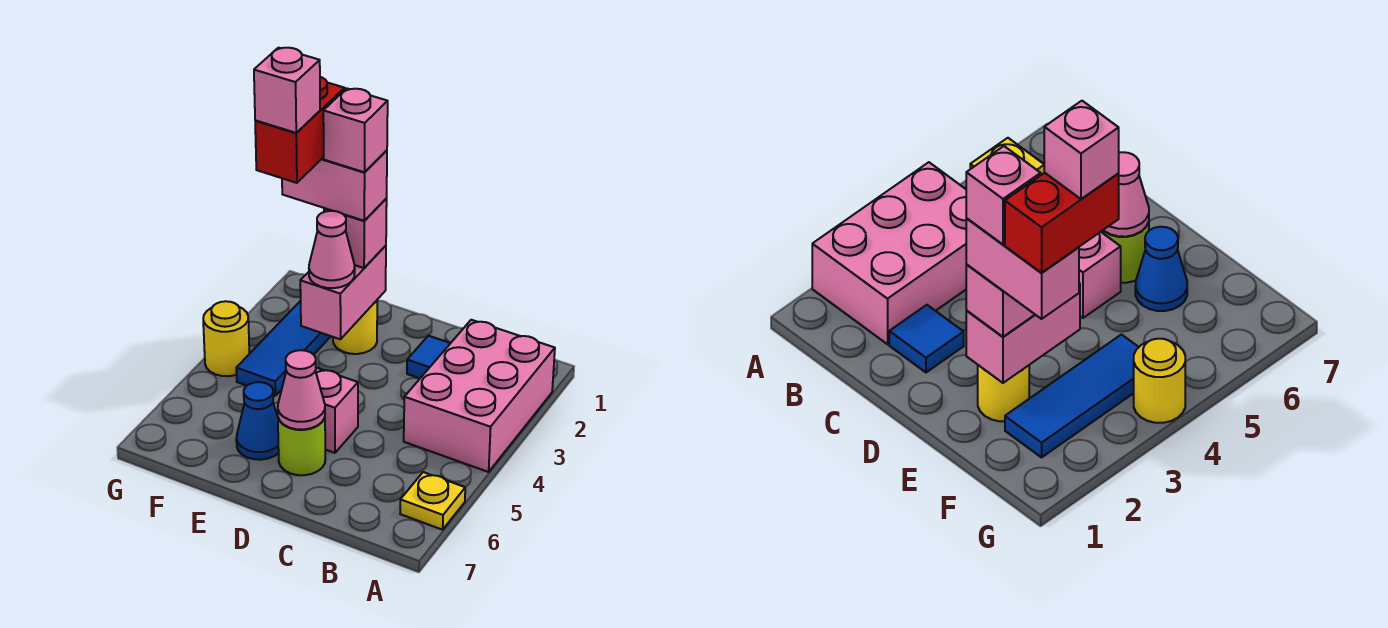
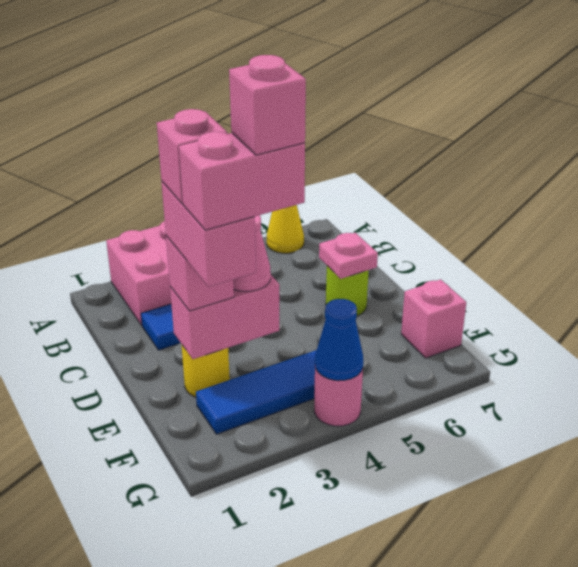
yellow plate A6 level 1 -> yellow cone A6 level 1
pink brick D5 level 1 -> pink brick F7 level 1
pink cone D6 level 2 -> pink plate D6 level 2
blue cone E6 level 1 -> blue cone G4 level 2
red brick F2:F3 level 5 -> pink brick F2:F3 level 5
yellow round brick G4 level 1 -> pink round brick G4 level 1

